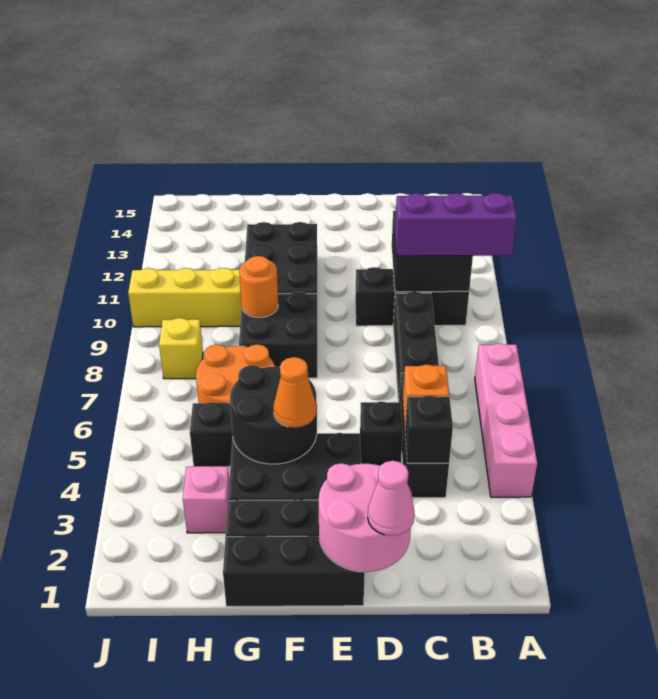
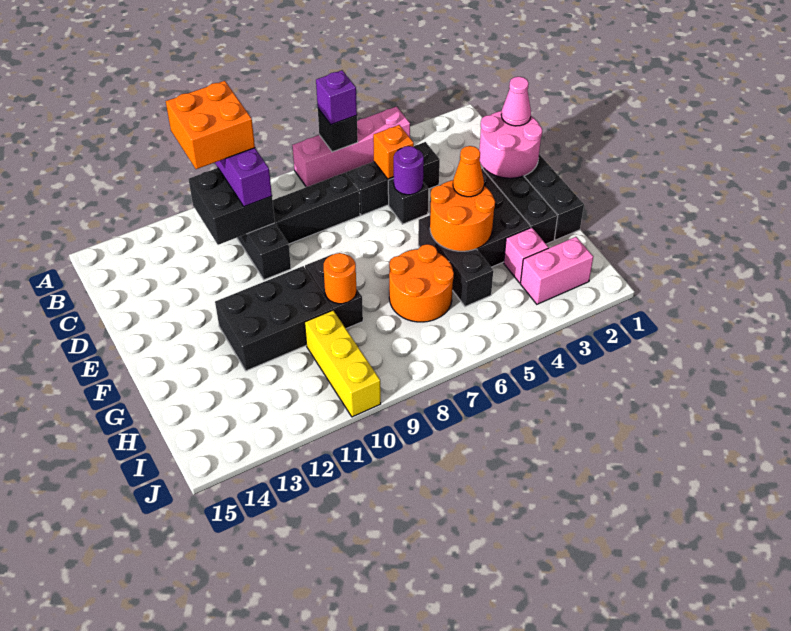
none -> purple brick A6 level 3
none -> orange brick A10:B11 level 4
black brick C4 level 2 -> black brick A6 level 2
none -> purple round brick D5 level 2
black round brick F4:G5 level 2 -> orange round brick F4:G5 level 2
black brick F8:G9 level 1 -> black brick F9:G9 level 1
none -> pink brick I2:I3 level 1
yellow brick I8 level 1 -> none

